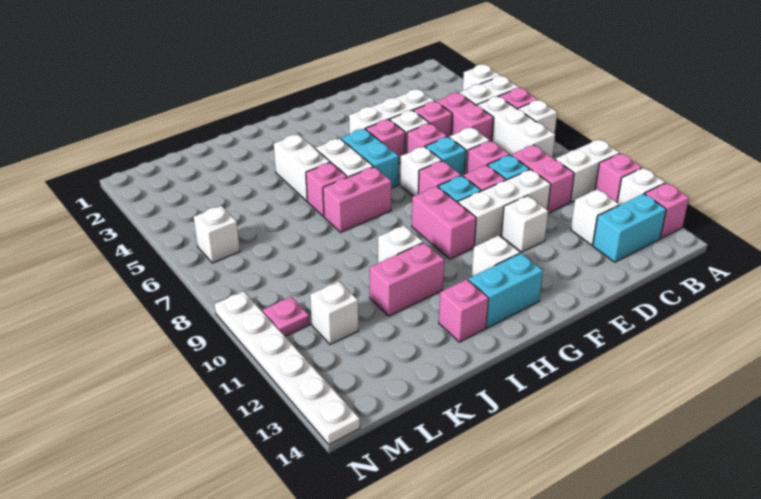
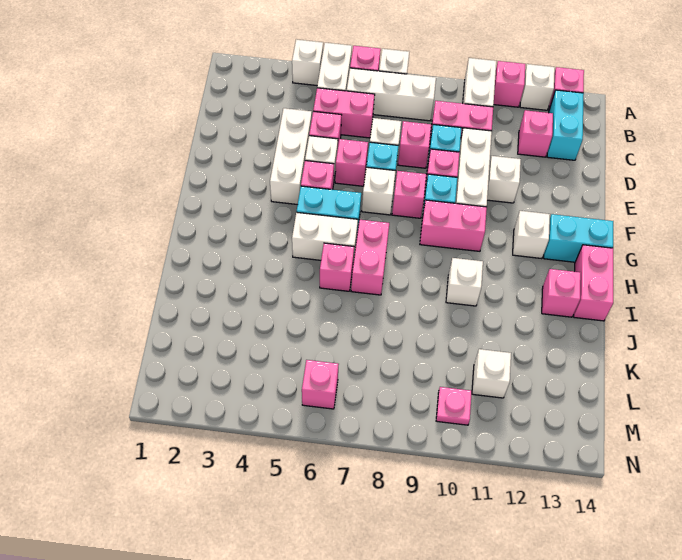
white brick C12 level 1 -> pink brick C12 level 1
cyan brick G13:H13 level 1 -> cyan brick G13:G14 level 1
white brick I4:I5 level 1 -> none
pink brick I11:J11 level 1 -> pink brick H14:I14 level 1
white brick M6 level 1 -> pink brick M6 level 1
white plate N9:N14 level 1 -> none

